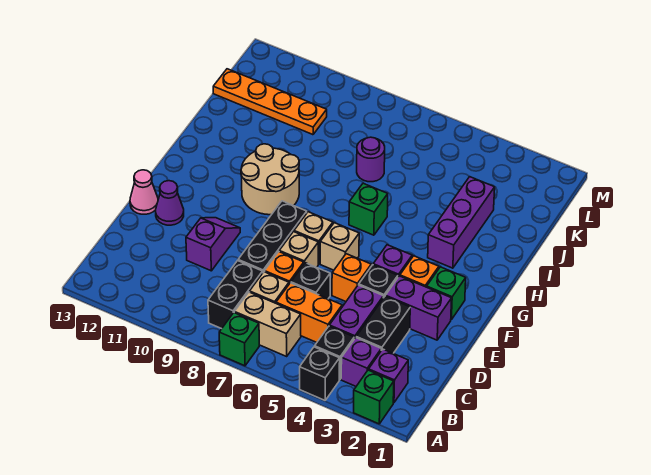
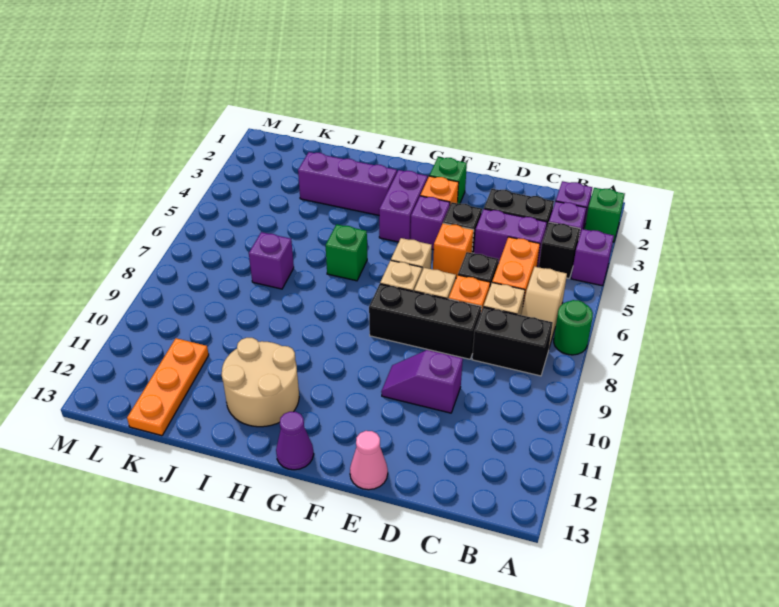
black brick A4 level 1 -> purple brick A4 level 1
green brick A7 level 1 -> green round brick A7 level 1
tan brick B6:B7 level 1 -> tan slope B6:B7 level 1 top 6
purple brick E2:E3 level 1 -> purple brick G3:G4 level 1
purple cone E12 level 1 -> purple cone G13 level 1
tan round brick G9:H10 level 1 -> tan round brick H11:I12 level 1
purple round brick J7 level 1 -> purple brick J7 level 1
orange plate K10:K13 level 1 -> orange plate K11:K13 level 1

